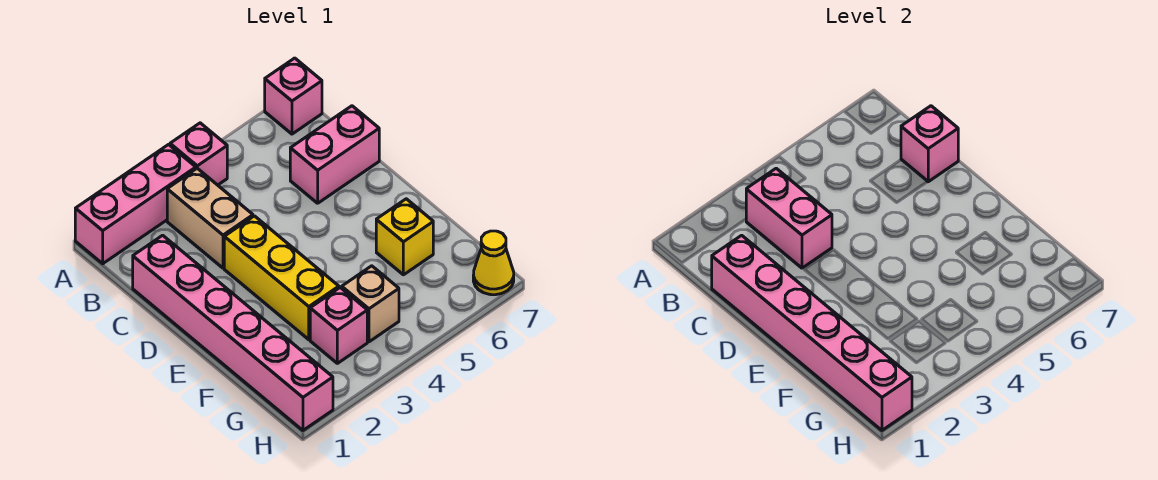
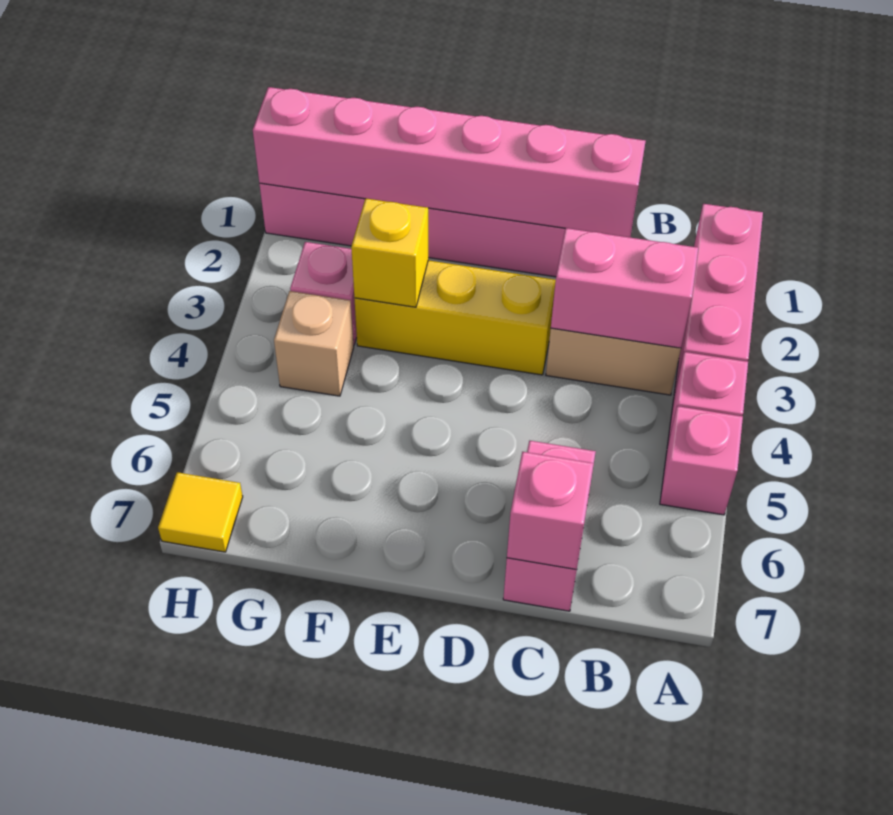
pink brick A7 level 1 -> pink brick A5 level 1
yellow brick F6 level 1 -> yellow brick F3 level 2
yellow cone H7 level 1 -> yellow tile H7 level 1

